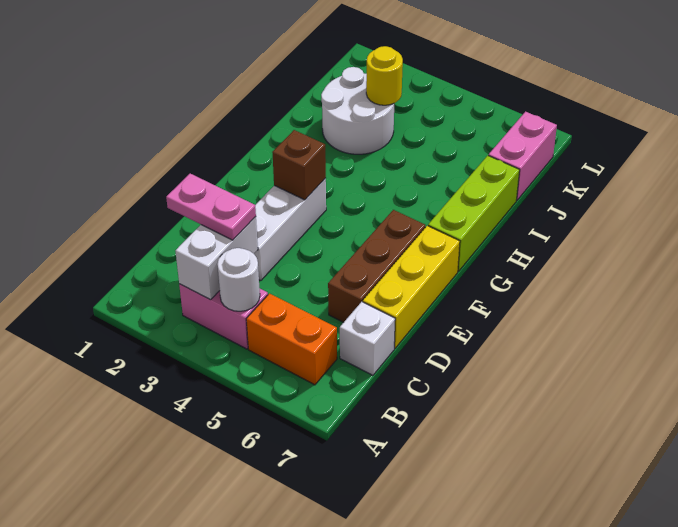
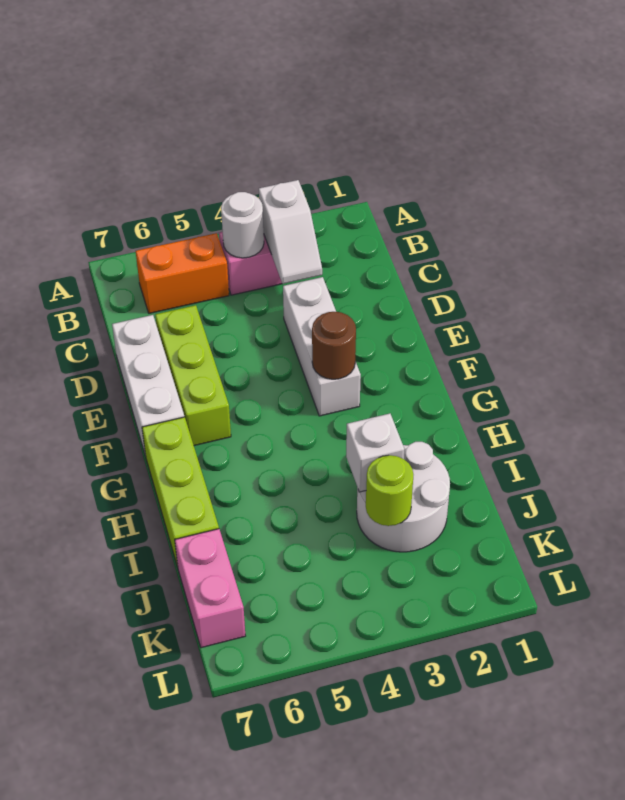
white brick B3:C3 level 2 -> white slope B3:C3 level 2 top B
pink plate C2:C3 level 3 -> none
white brick C7 level 1 -> white brick I3 level 2
brown brick D6:F6 level 1 -> lime brick D6:F6 level 1
yellow brick D7:F7 level 1 -> white brick D7:F7 level 1
brown brick F3 level 2 -> brown round brick F3 level 2
yellow round brick J3 level 2 -> lime round brick J3 level 2

